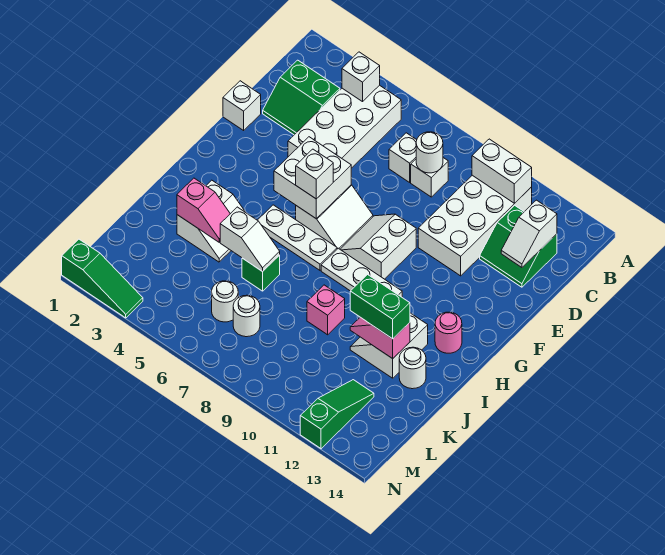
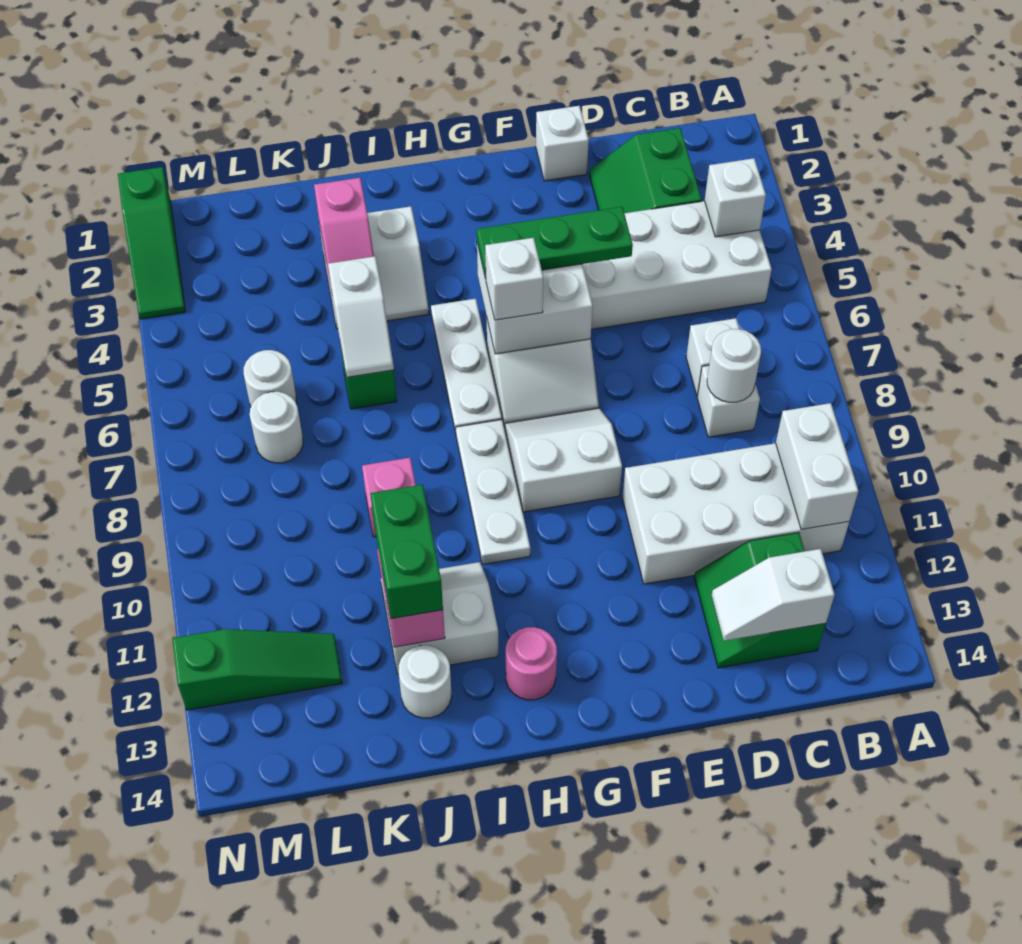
none -> green plate E5:G5 level 3

